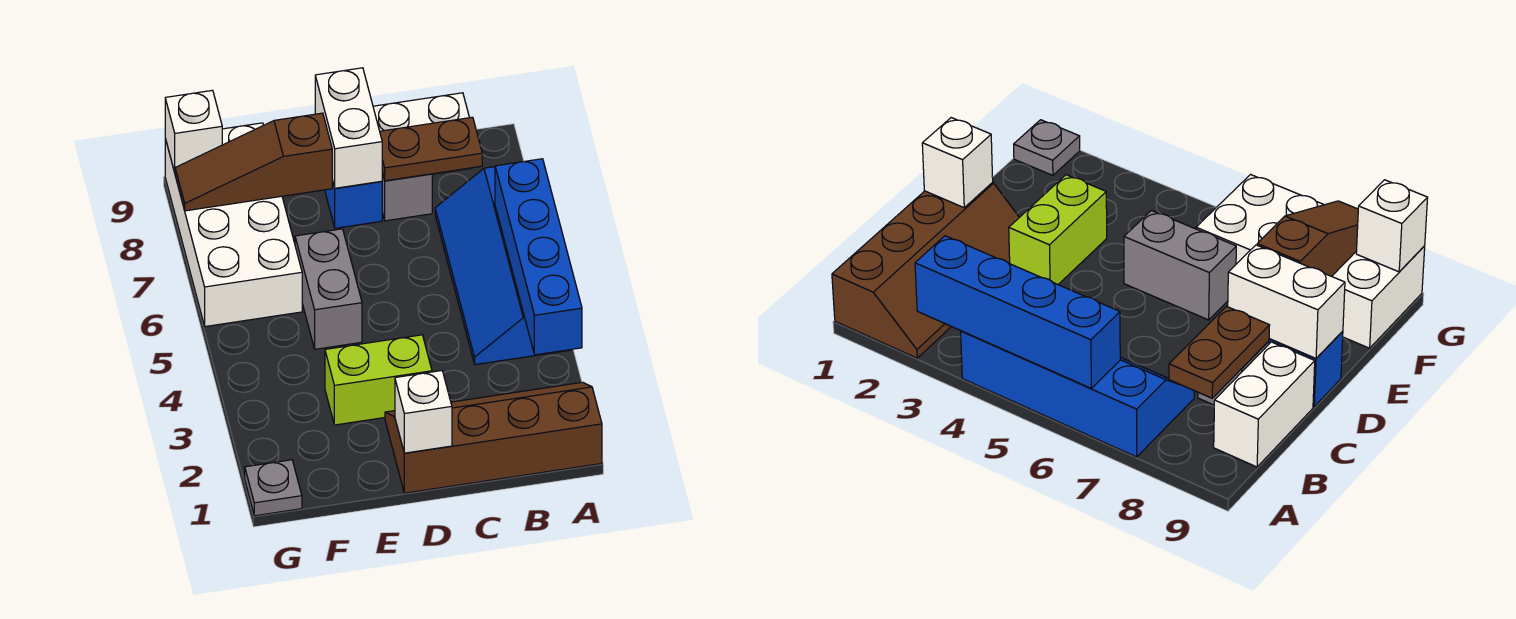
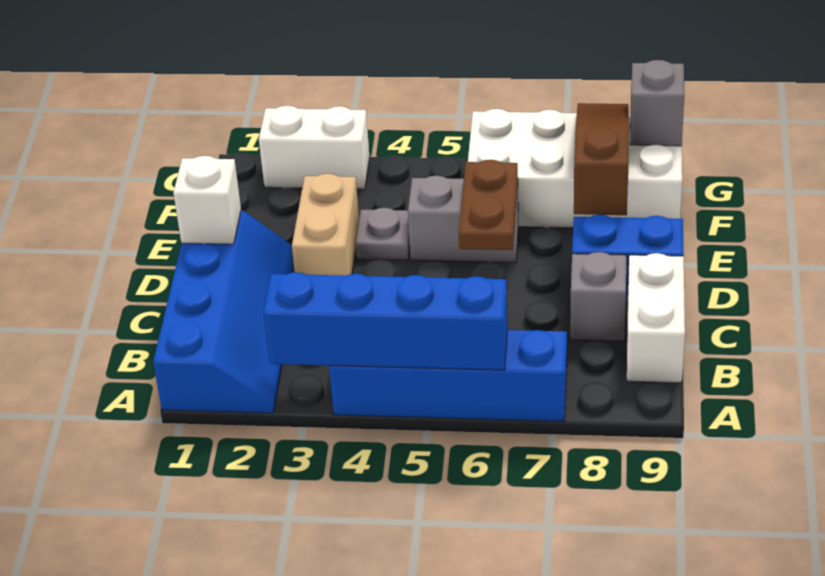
brown slope A1:D2 level 1 top 1 -> blue slope A1:D2 level 1 top 1
brown plate B8:C8 level 2 -> brown plate D6:E6 level 2
lime brick D3:E3 level 1 -> tan brick D3:E3 level 1
white brick D8:D9 level 2 -> white brick G2:G3 level 1
grey plate G1 level 1 -> grey plate E4 level 1
white brick G9 level 2 -> grey brick G9 level 2

